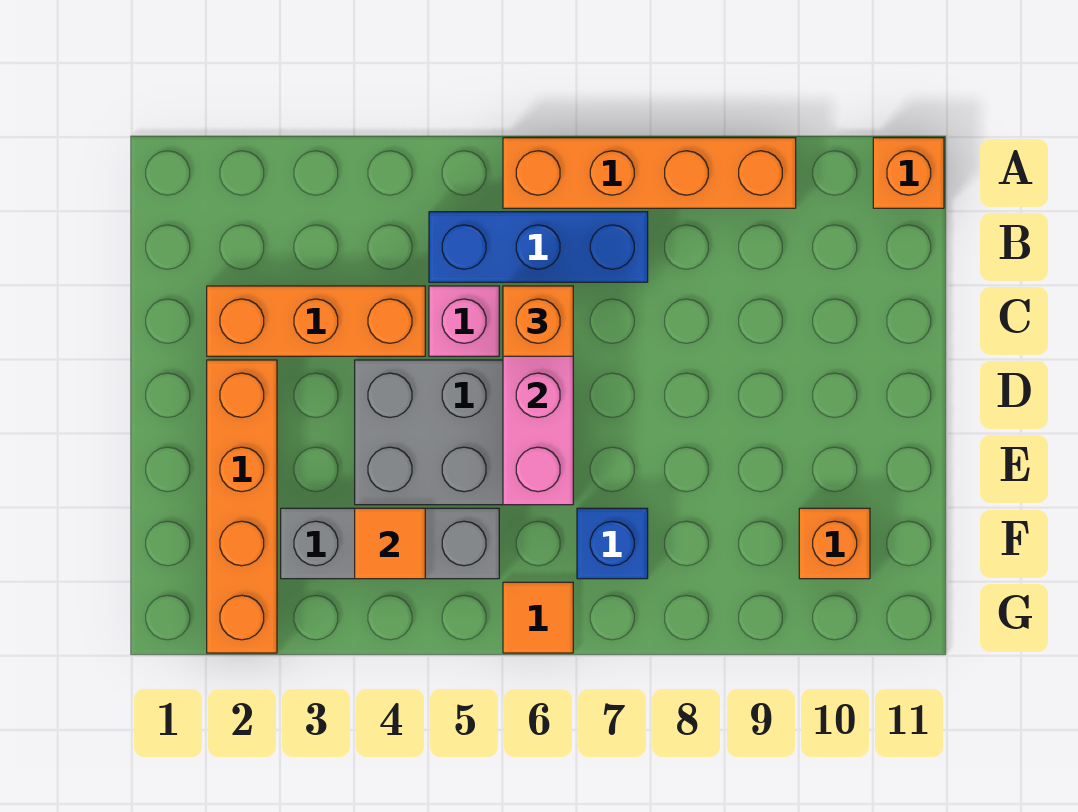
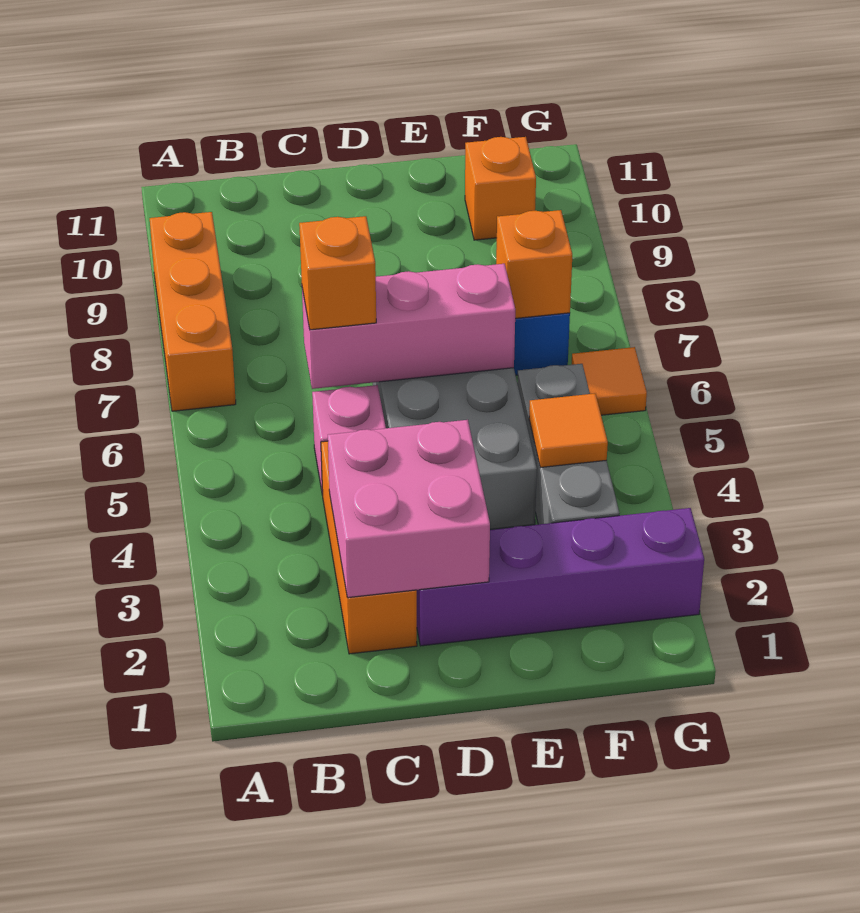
orange brick A6:A9 level 1 -> orange brick A7:A9 level 1
orange brick A11 level 1 -> orange brick F7 level 2
blue brick B5:B7 level 1 -> none
none -> pink brick C2:D3 level 2
orange brick D2:G2 level 1 -> purple brick D2:G2 level 1

